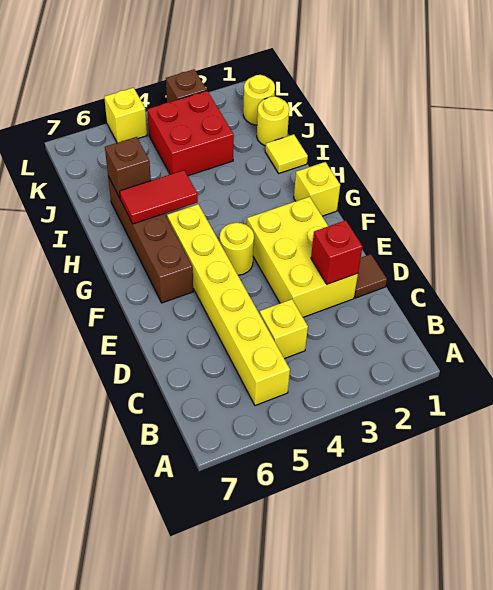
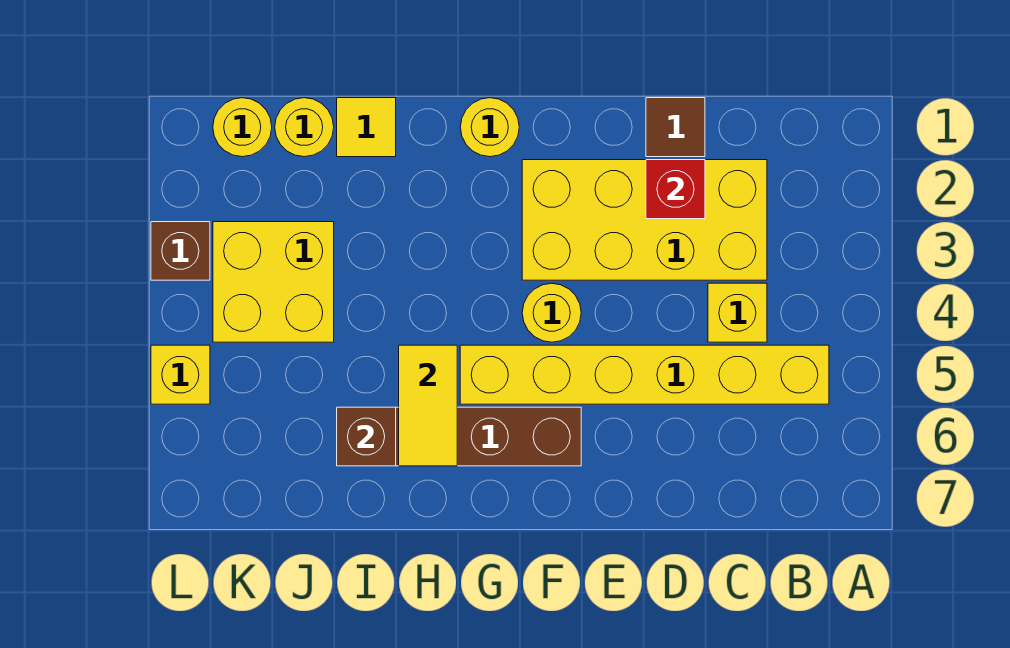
yellow brick D2:F3 level 1 -> yellow brick C2:F3 level 1
yellow brick G1 level 1 -> yellow round brick G1 level 1
red tile H5:H6 level 2 -> yellow tile H5:H6 level 2
red brick J3:K4 level 1 -> yellow brick J3:K4 level 1

